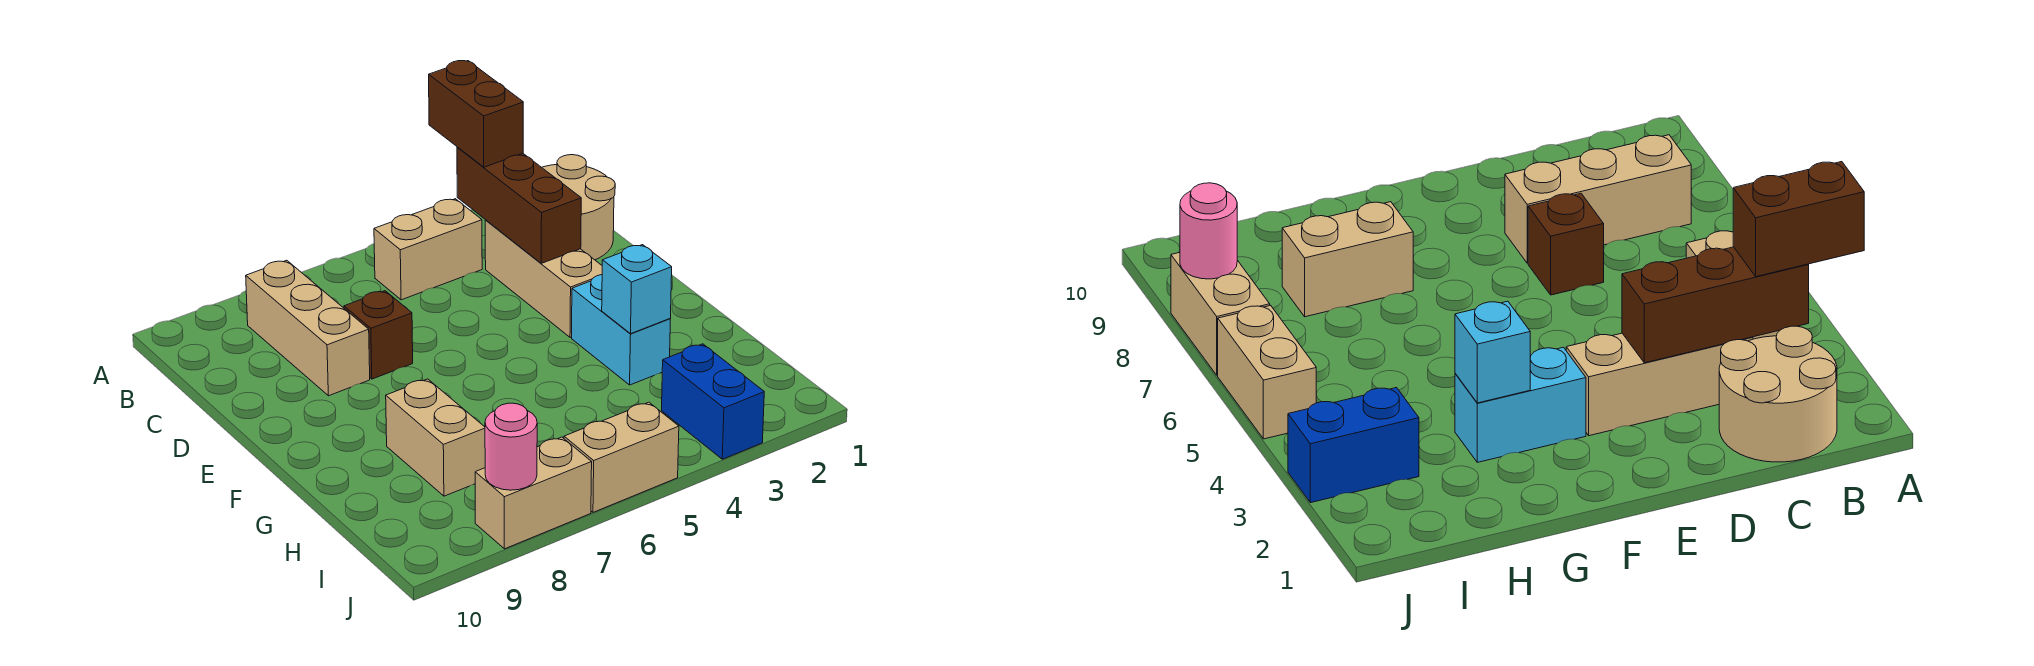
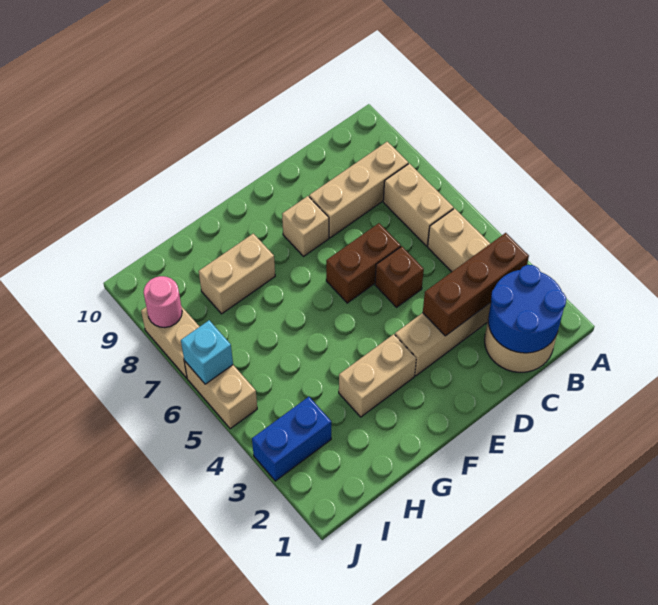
brown brick A3:B3 level 3 -> brown brick D6:E6 level 1
none -> blue round brick B1:C2 level 2
none -> tan brick B6:B7 level 1
brown brick D7 level 1 -> brown brick D5 level 1
none -> tan brick E8 level 1
cyan brick F3:G3 level 1 -> tan brick F3:G3 level 1
cyan brick G3 level 2 -> cyan brick J6 level 2

